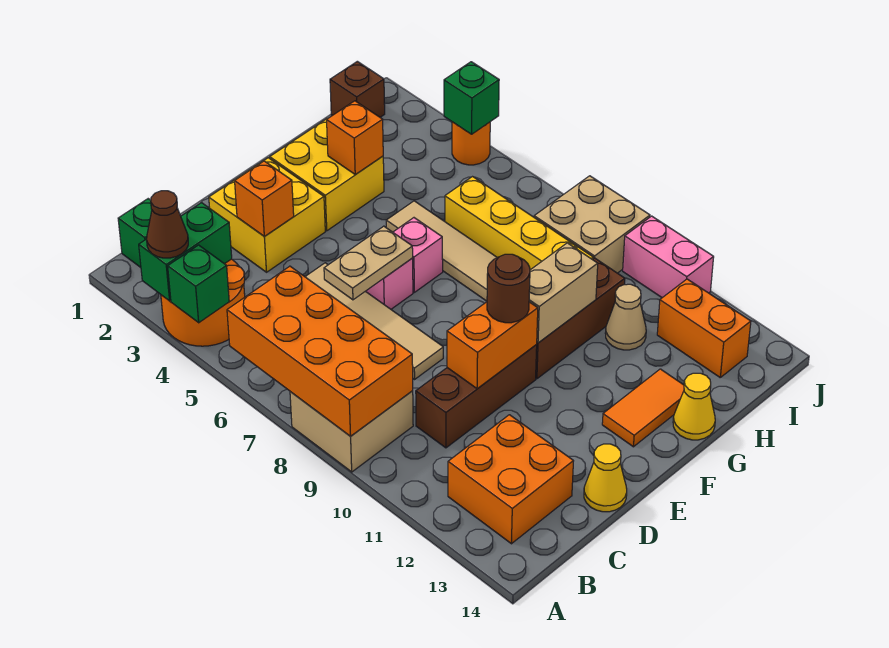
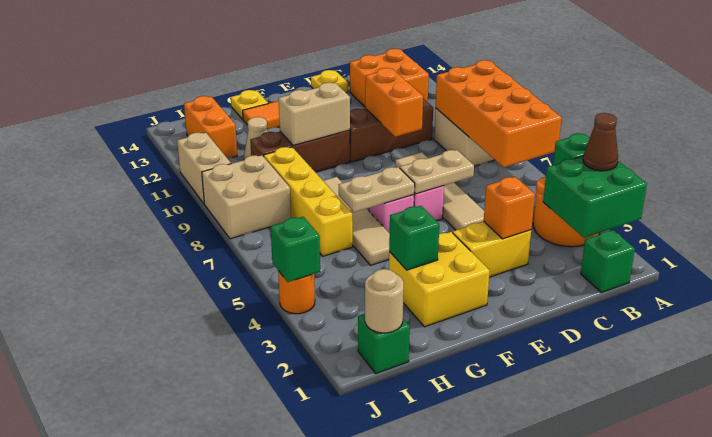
green brick A3:B3 level 2 -> green brick A2:B3 level 2
yellow brick D2:E3 level 1 -> yellow brick D3:E3 level 1
orange brick D10:E10 level 2 -> orange brick D9:D10 level 2
yellow cone D14 level 1 -> yellow plate D14 level 1
brown round brick E10 level 3 -> none
none -> tan plate F6:G6 level 2
orange brick G3 level 2 -> green brick G3 level 2
yellow cone G14 level 1 -> yellow plate G14 level 1
brown brick I1 level 1 -> green brick I1 level 1
none -> tan round brick I1 level 2
pink brick J10:J11 level 1 -> tan brick J10:J11 level 1

